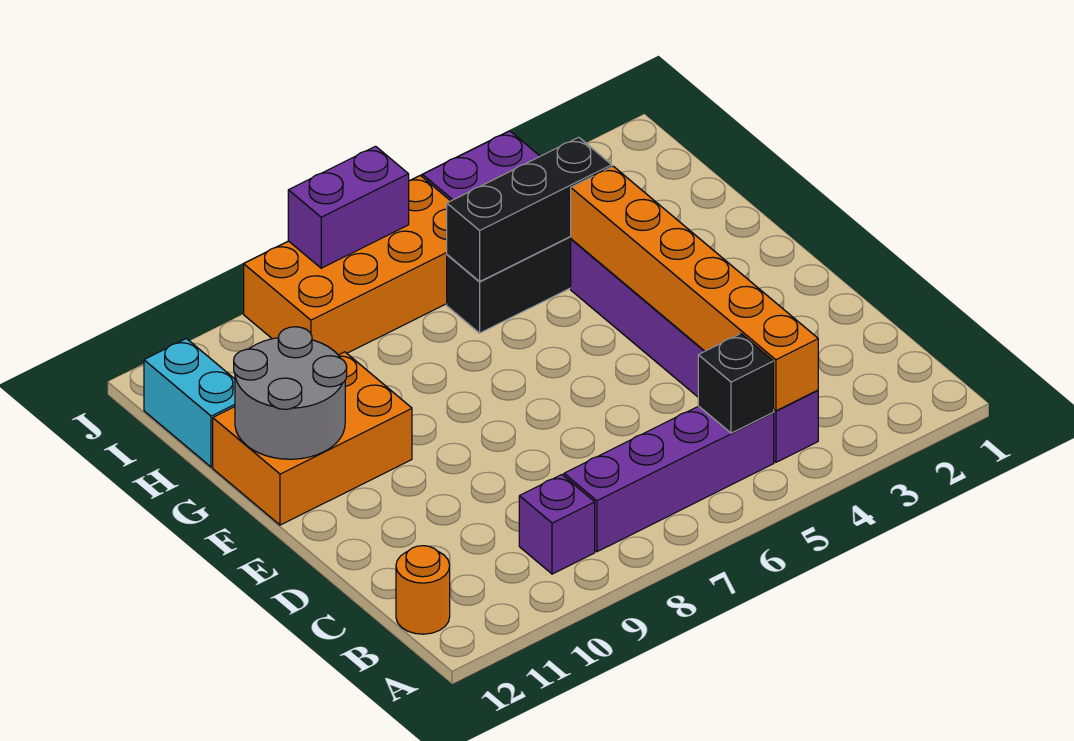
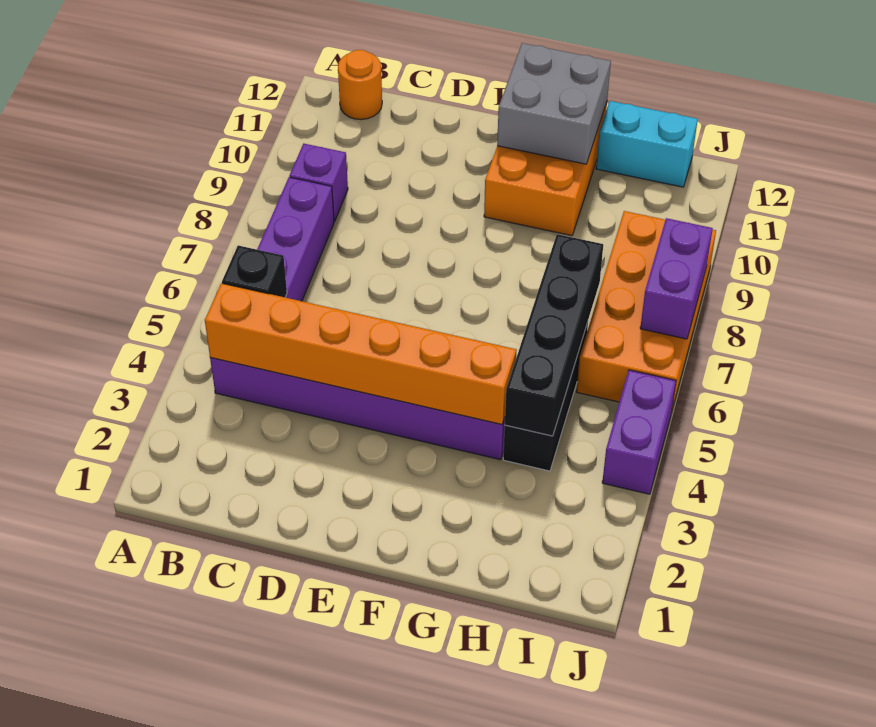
grey round brick F11:G12 level 2 -> grey brick F11:G12 level 2
black brick H4:H6 level 2 -> black brick H4:H7 level 2

